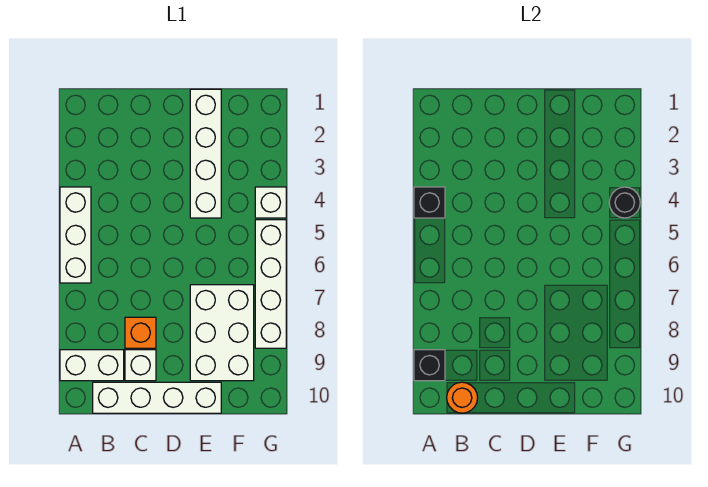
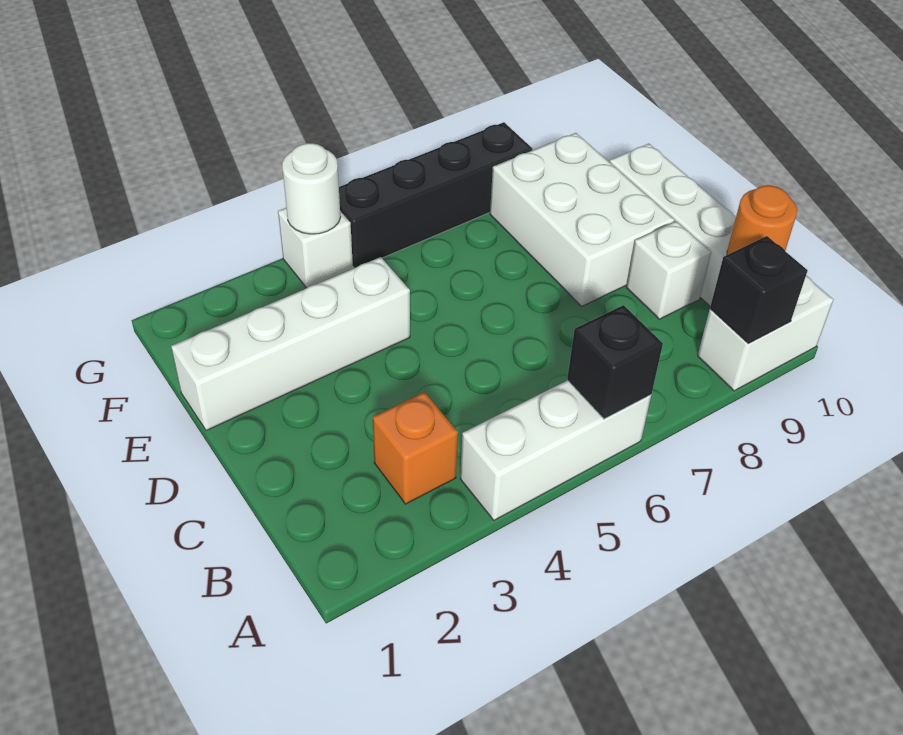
black brick A4 level 2 -> black brick A6 level 2
white brick A9:B9 level 1 -> white brick A9:A10 level 1
orange brick C8 level 1 -> orange brick B3 level 1
white brick E7:F9 level 1 -> white brick D8:F9 level 1
black round brick G4 level 2 -> white round brick G4 level 2
white brick G5:G8 level 1 -> black brick G5:G8 level 1

